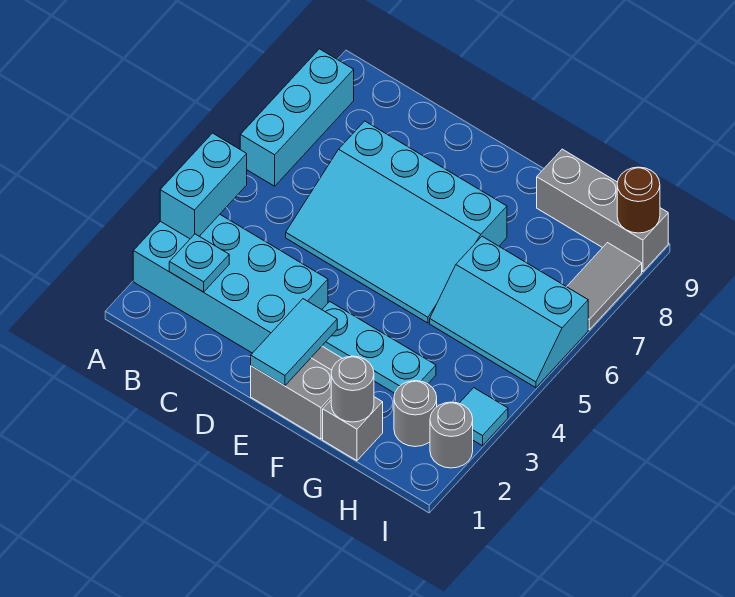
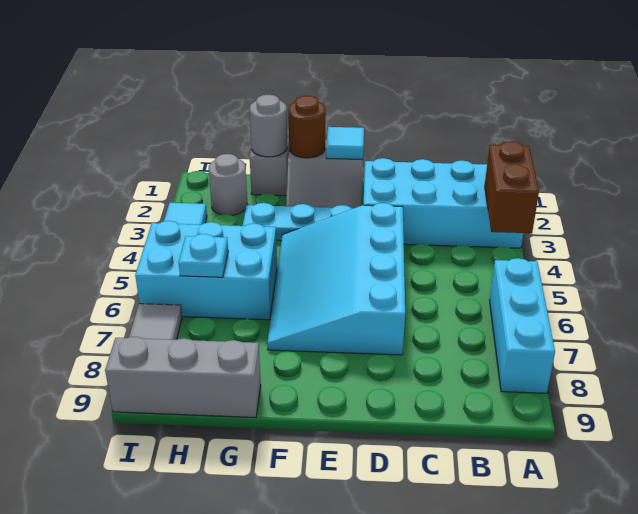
cyan brick A3:A4 level 2 -> brown brick A3:A4 level 2
cyan plate B2 level 2 -> cyan plate H6 level 2
cyan slope C5:F7 level 1 top 7 -> cyan slope D4:F7 level 1 top D
cyan tile E1:E2 level 2 -> cyan tile E1 level 2
cyan slope G5:I6 level 1 top 6 -> cyan brick G5:I6 level 1
grey round brick I2 level 1 -> none
brown round brick I9 level 2 -> brown round brick F1 level 2

